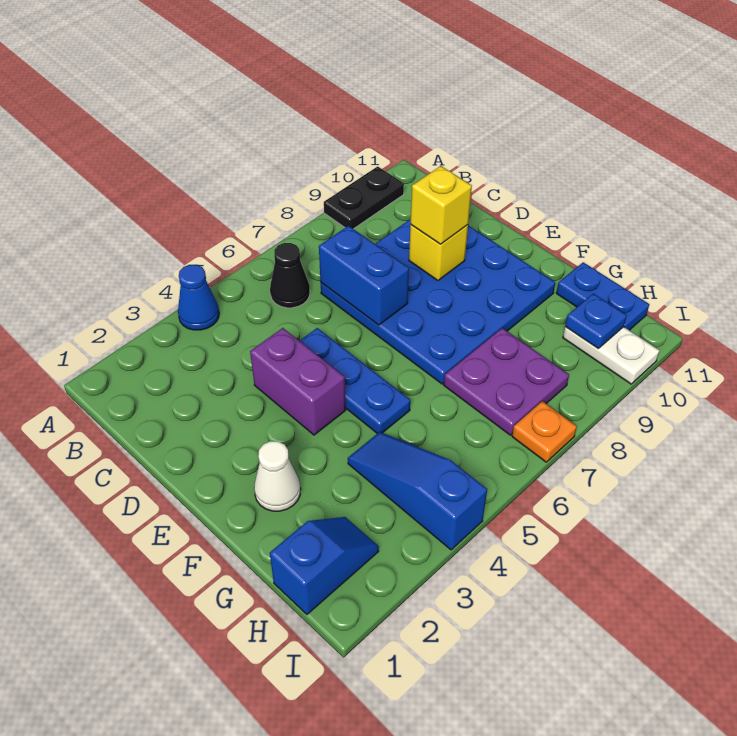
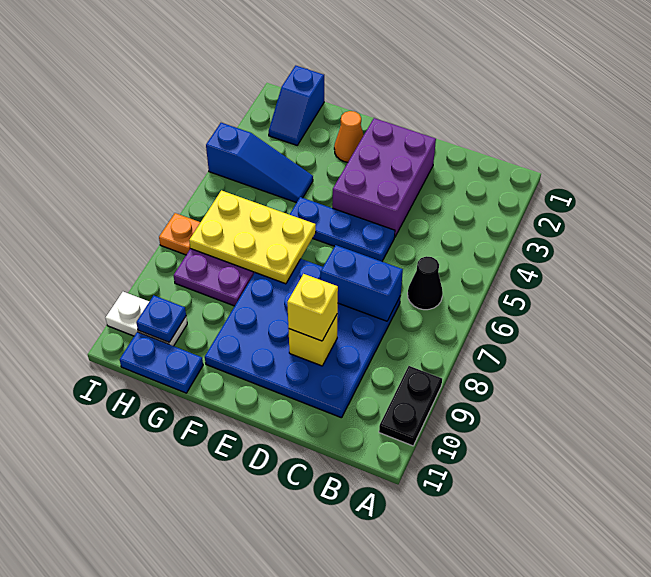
blue cone A4 level 1 -> none
purple brick D4:E4 level 1 -> purple brick D2:E4 level 1
white cone F2 level 1 -> orange cone F2 level 1
none -> yellow plate F6:H7 level 2

